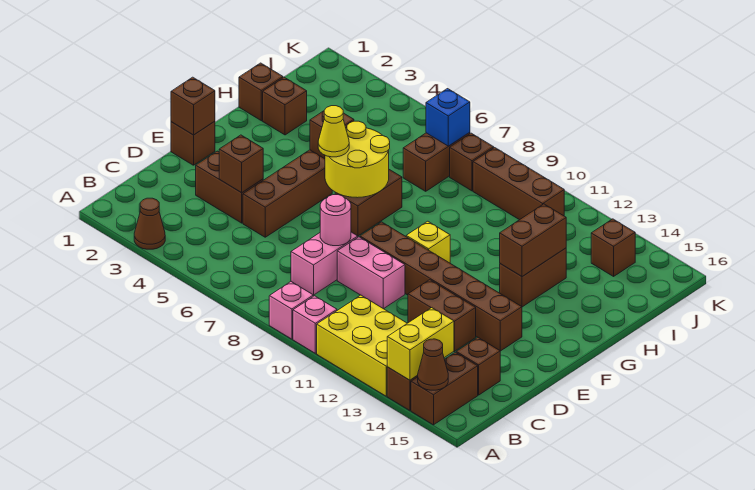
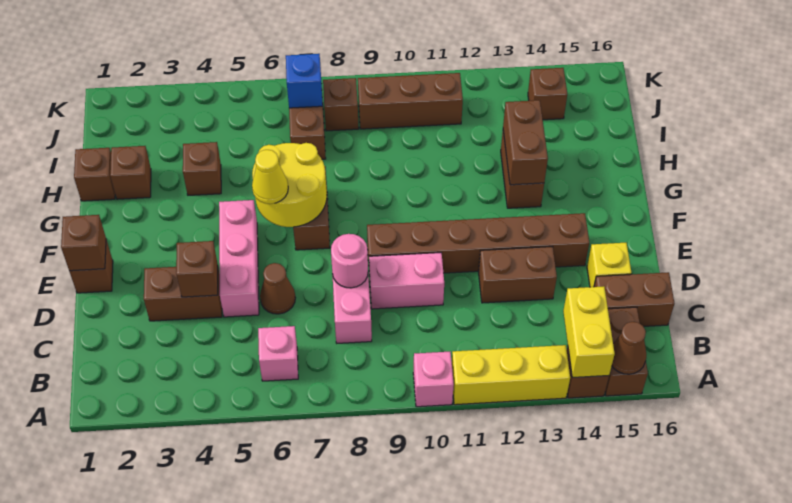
brown cone A3 level 1 -> brown cone D6 level 1
pink brick A9 level 1 -> pink brick B6 level 1
yellow brick A11:B13 level 1 -> yellow brick A11:A13 level 1
brown brick C15 level 1 -> brown brick C15:C16 level 1
brown brick D5:F5 level 1 -> pink brick D5:F5 level 1
yellow brick F10 level 1 -> yellow brick D15 level 1

